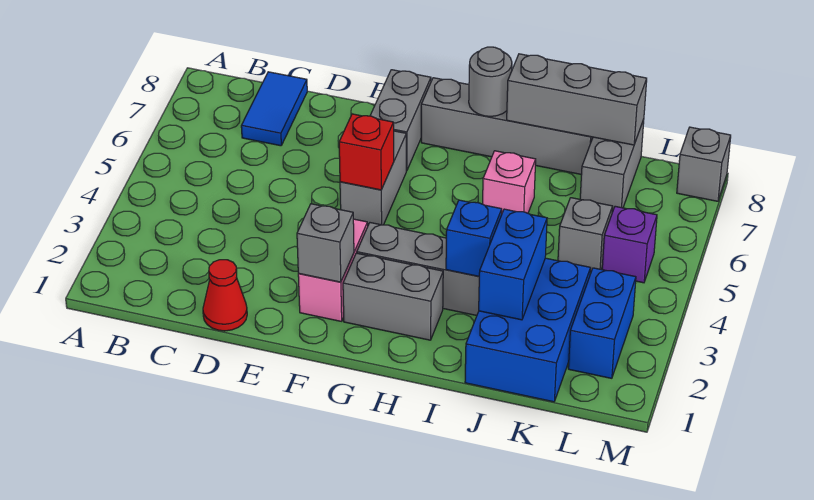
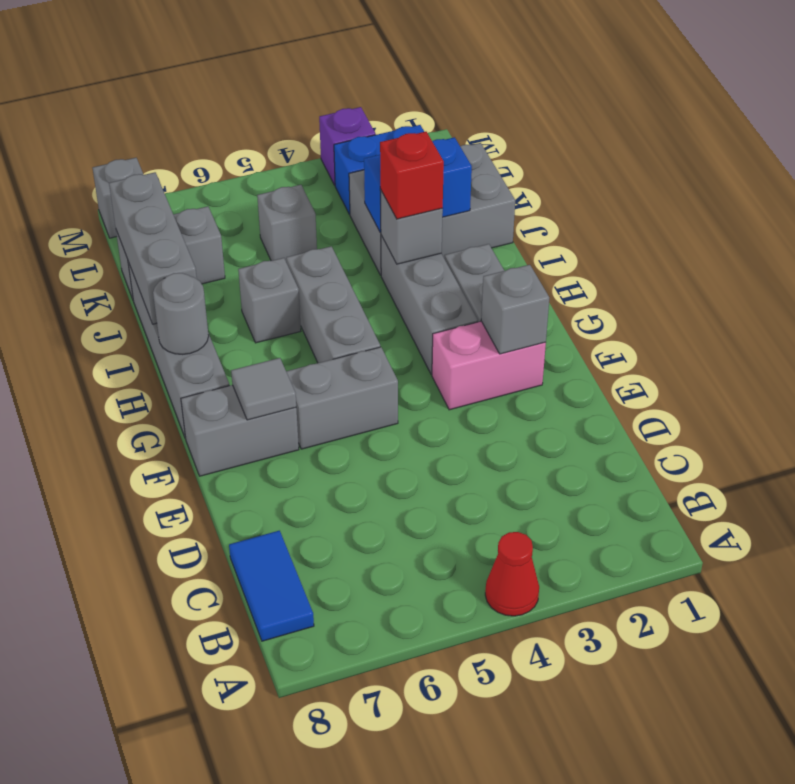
blue tile C7:C8 level 1 -> blue tile B8:C8 level 1
red cone D1 level 1 -> red cone A4 level 1
red brick F5 level 2 -> red brick I3 level 3
none -> grey tile F7 level 2
none -> grey brick G5:I5 level 1
blue brick I3 level 2 -> grey brick I3 level 2
pink brick I6 level 1 -> grey brick I6 level 1
blue brick J1:K3 level 1 -> grey brick J1:K3 level 1
purple brick L5 level 1 -> purple brick M3 level 1

